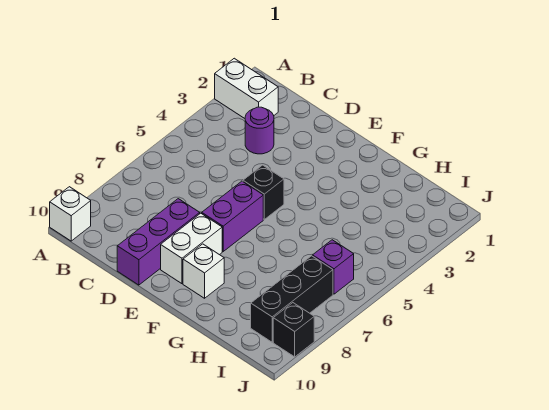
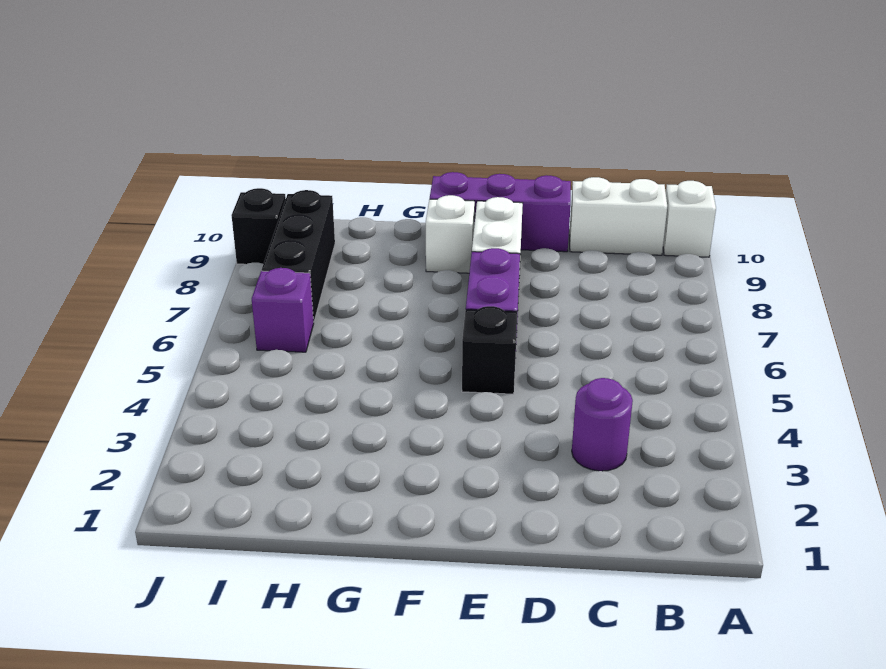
white brick A2:B2 level 1 -> white brick B10:C10 level 1
purple brick D8:D10 level 1 -> purple brick D10:F10 level 1

